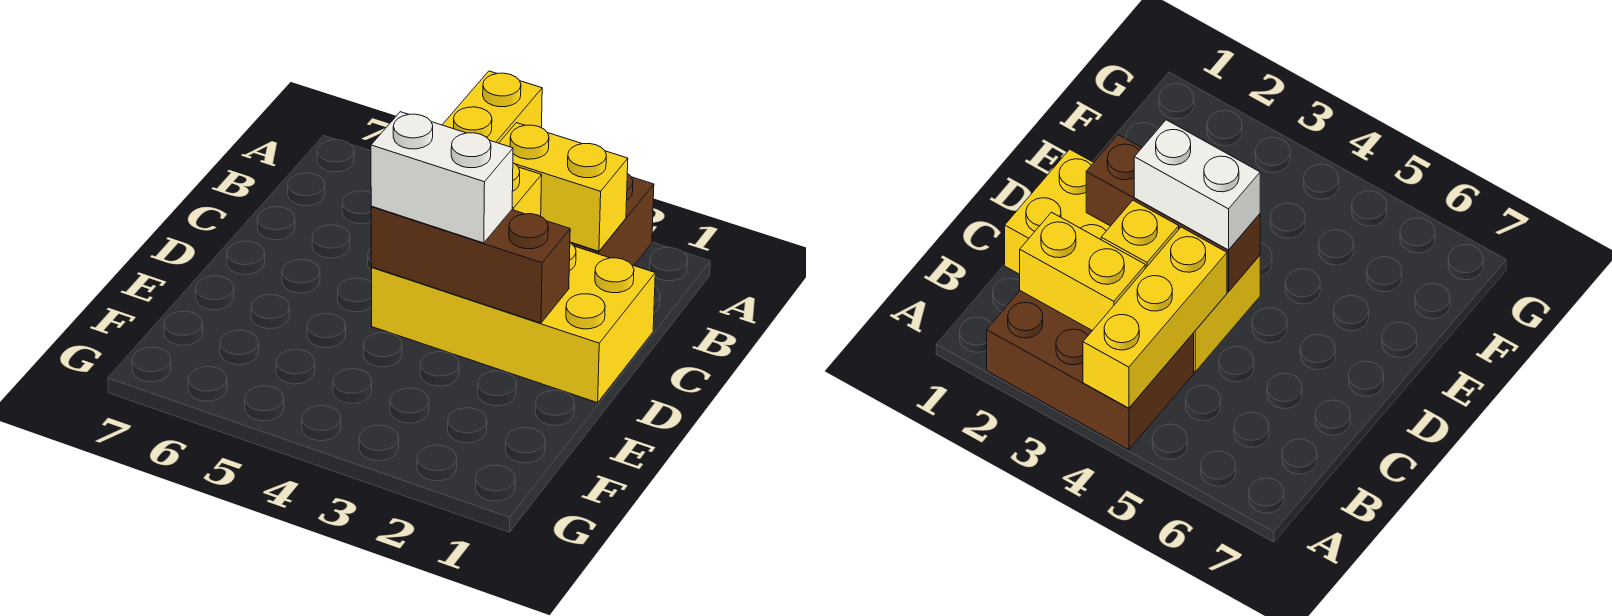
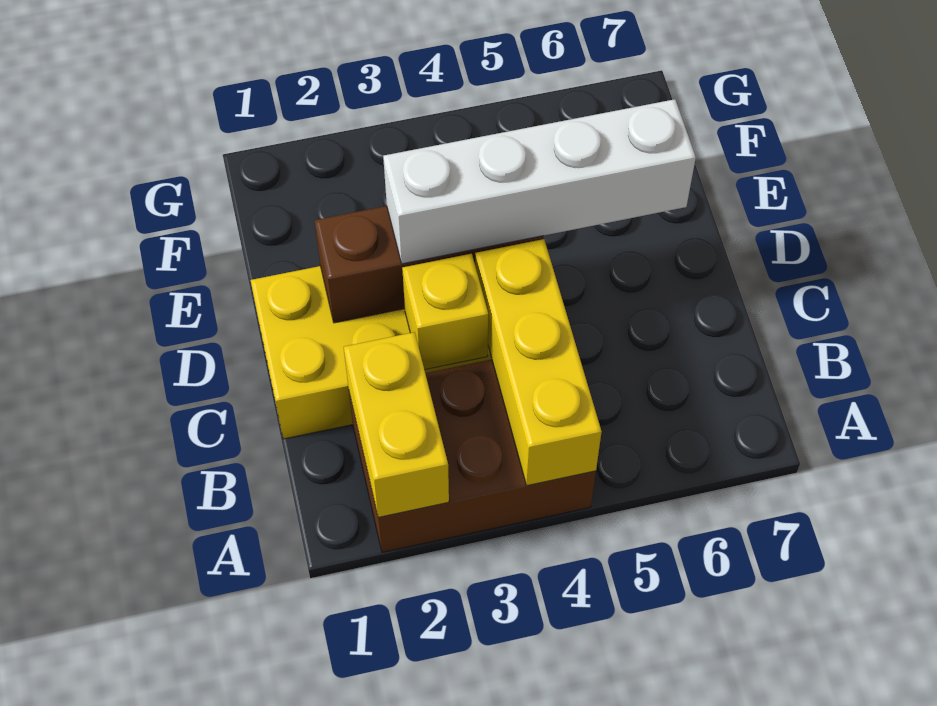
yellow brick B2:B3 level 2 -> yellow brick A2:B2 level 2
white brick D3:D4 level 3 -> white brick D3:D6 level 3

